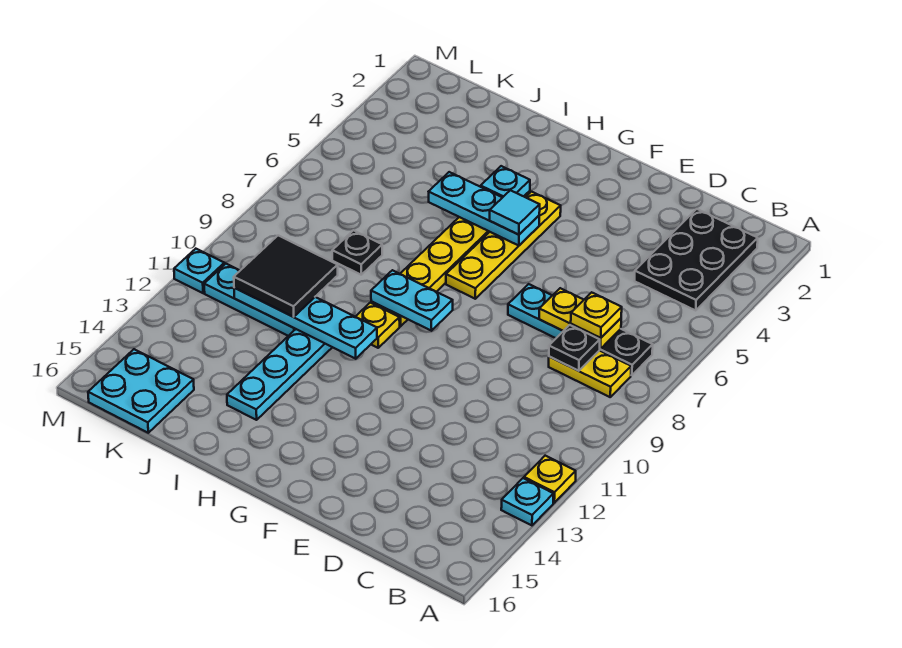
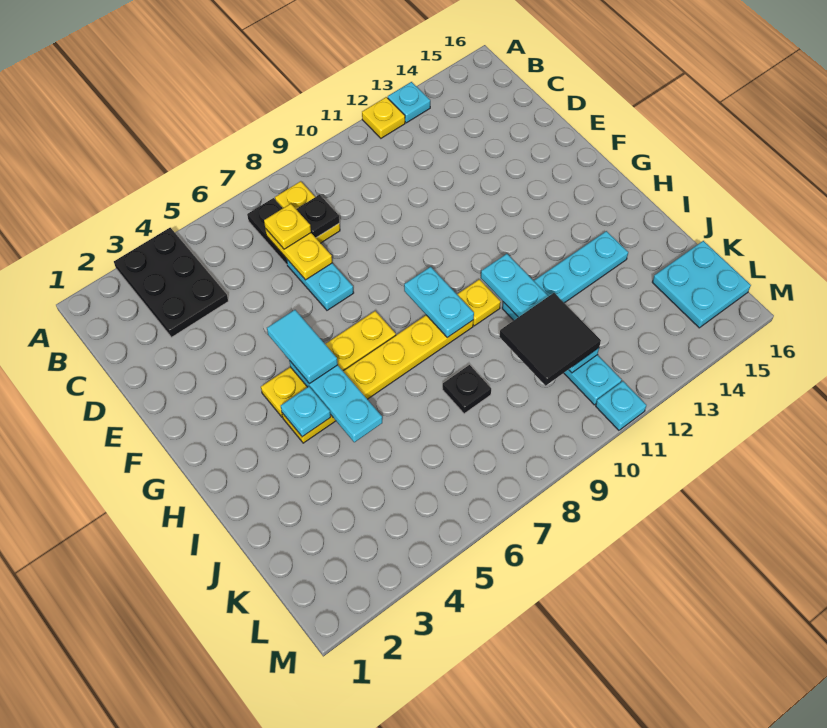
black plate B2:C4 level 1 -> black plate A3:C4 level 1
cyan tile G5 level 3 -> cyan tile F5:G5 level 3

